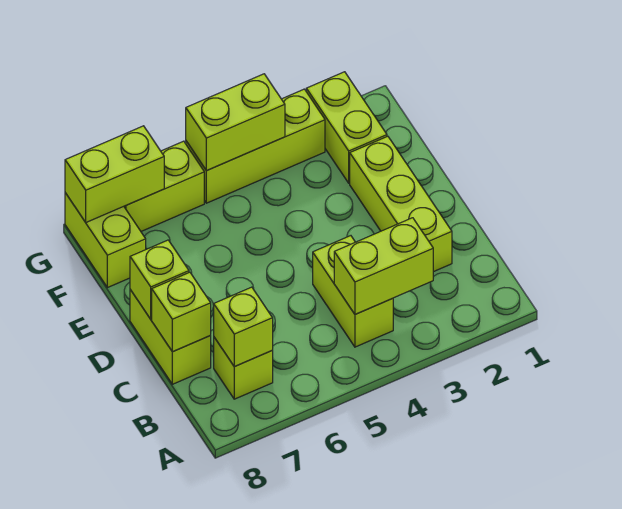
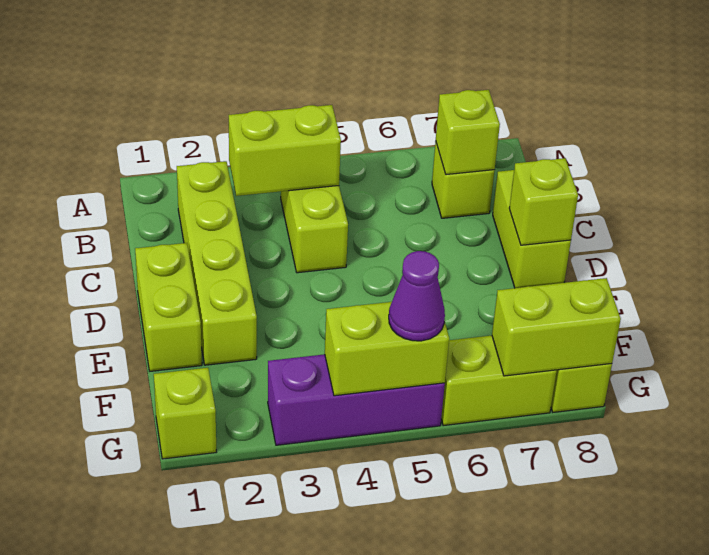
lime brick C2:E2 level 1 -> lime brick B2:E2 level 1
lime brick C8 level 2 -> lime brick G1 level 1
lime brick F2:G2 level 1 -> lime brick D1:E1 level 1
lime brick G3:G5 level 1 -> purple brick G3:G5 level 1
none -> purple cone G5 level 3

